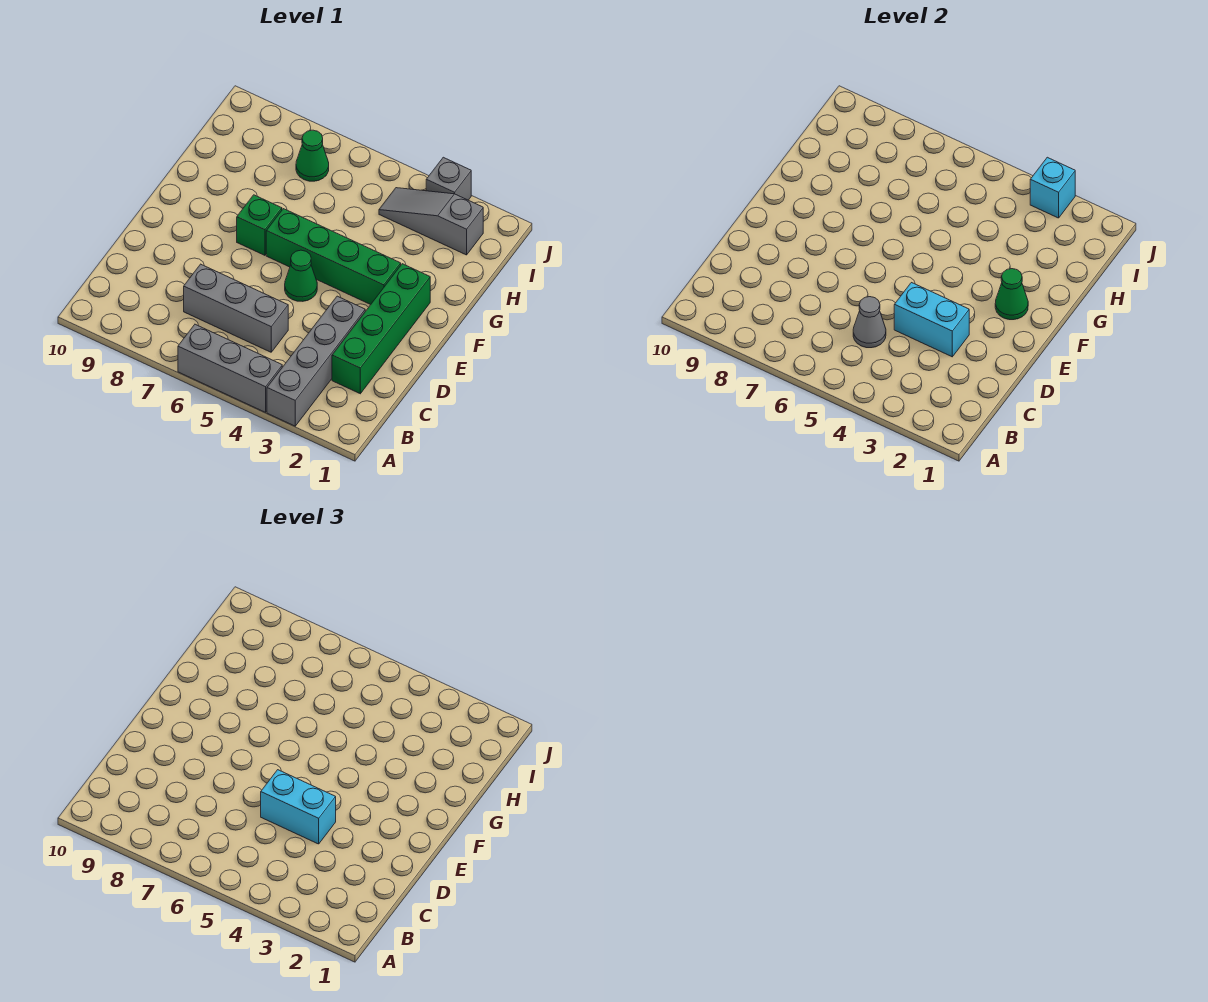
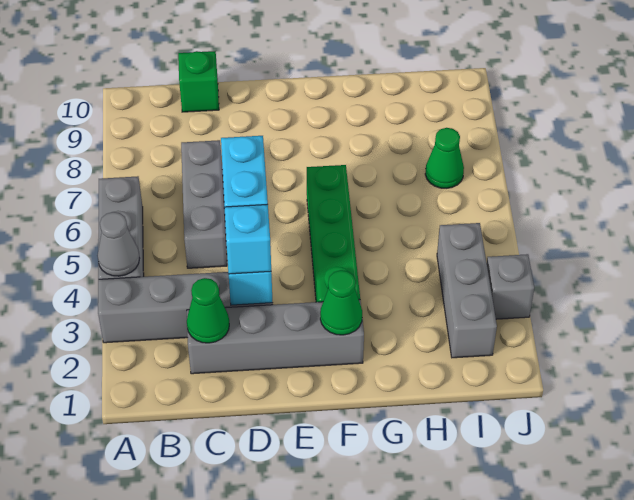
green brick C2:F2 level 1 -> grey brick C2:F2 level 1
grey cone C5 level 2 -> grey cone A4 level 2
green cone E5 level 1 -> green cone C2 level 2
green brick F7 level 1 -> green brick C10 level 1
grey slope I2:I4 level 1 top 2 -> grey brick I2:I4 level 1
cyan brick J3 level 2 -> cyan brick D3 level 3

